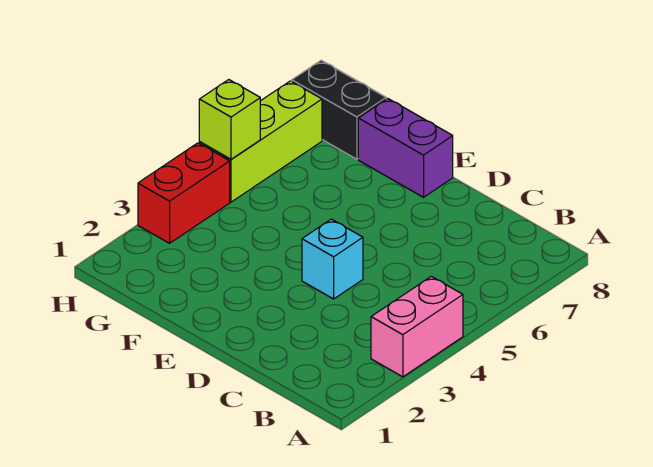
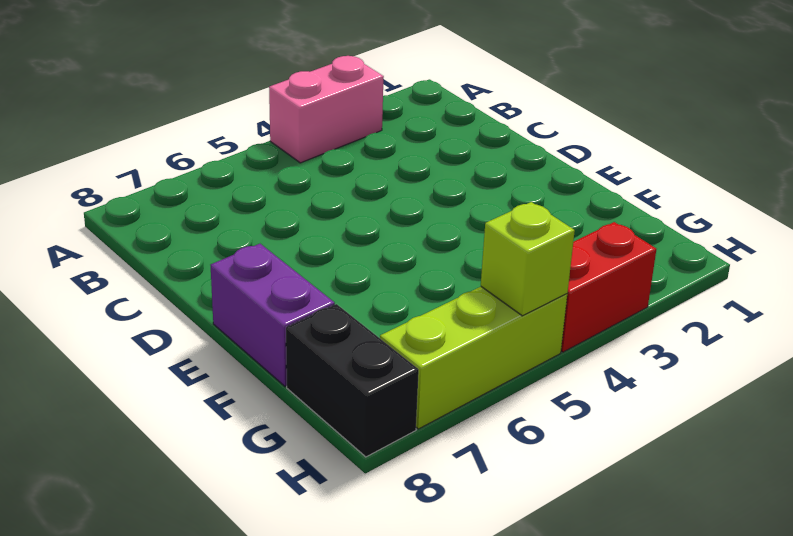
cyan brick D4 level 1 -> none

